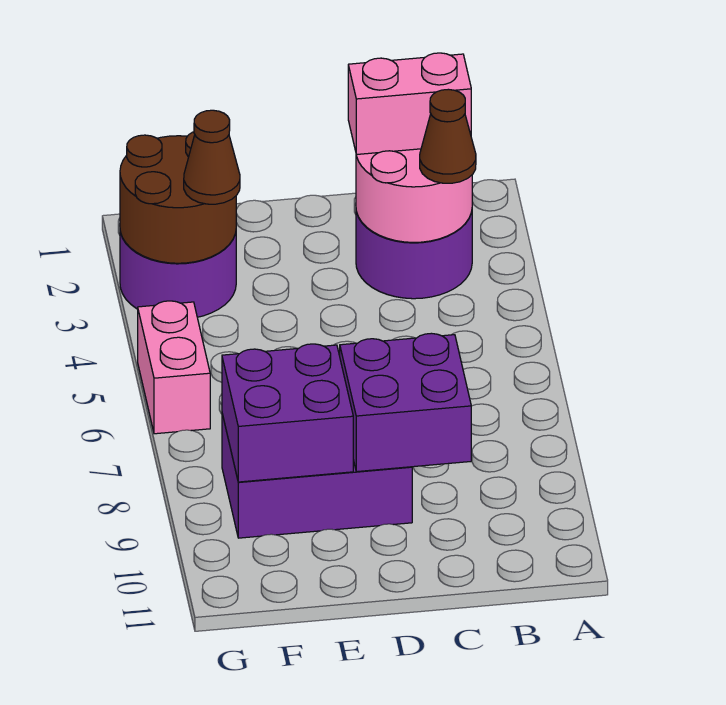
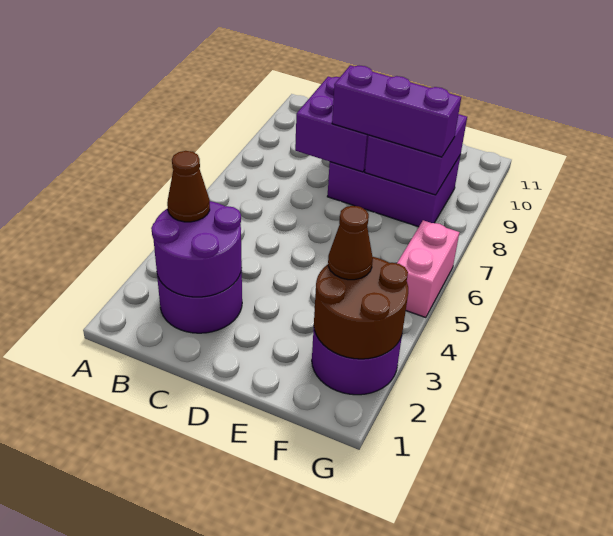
pink round brick B2:C3 level 2 -> purple round brick B2:C3 level 2
pink brick B2:C2 level 3 -> none
none -> purple brick D8:F8 level 3

